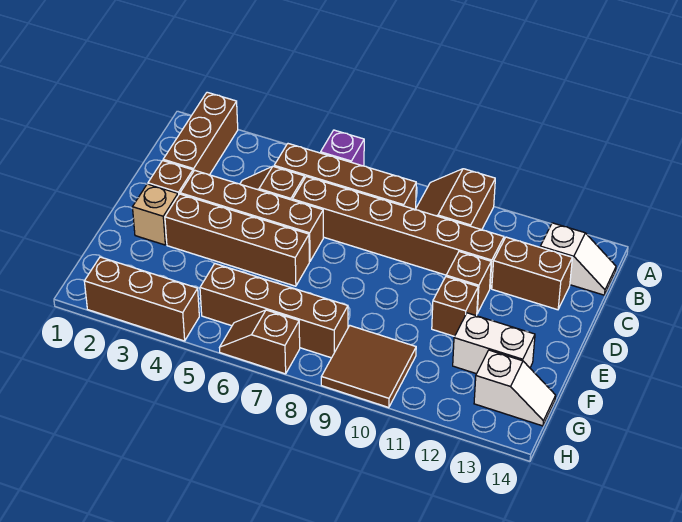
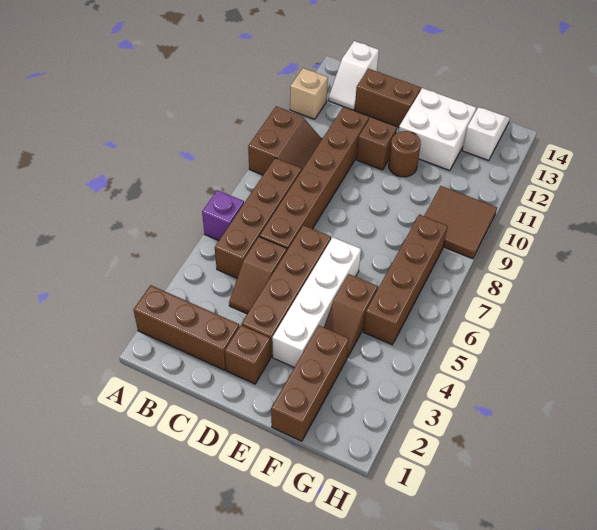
brown slope A9:B10 level 1 top 10 -> brown slope A9:B10 level 1 top A
white slope B13:B14 level 1 top 13 -> white slope B13:B14 level 1 top 14
brown brick C12:C13 level 1 -> brown brick C13:D13 level 1
tan brick E2 level 1 -> tan brick A12 level 1
brown brick E3:E6 level 1 -> white brick E3:E6 level 1
brown brick E11 level 1 -> brown round brick E11 level 1
white brick F12:F13 level 1 -> white brick E12:F13 level 1
brown brick H2:H4 level 1 -> brown brick F1:F3 level 1
brown slope H6:H7 level 1 top 7 -> brown slope F4:F5 level 1 top 5

